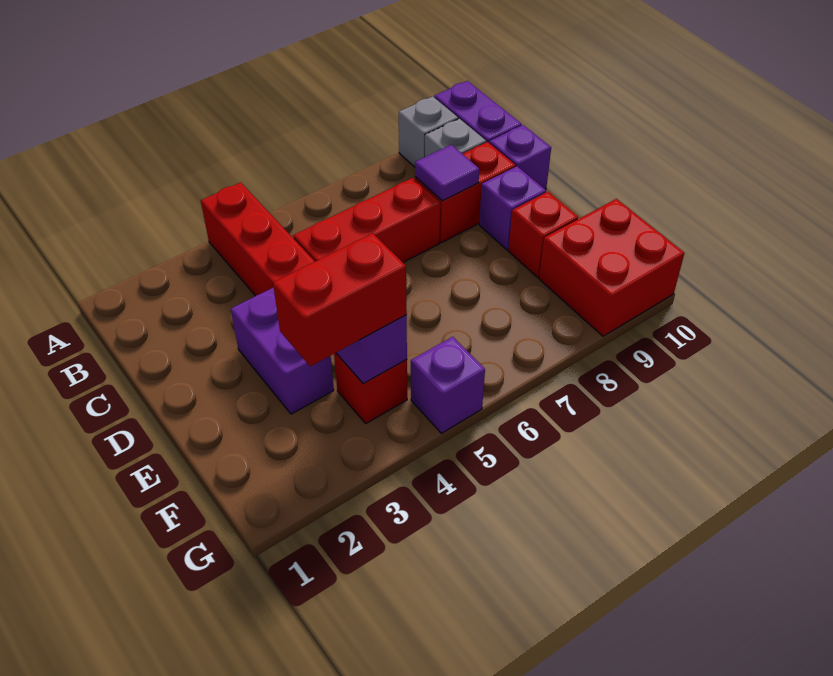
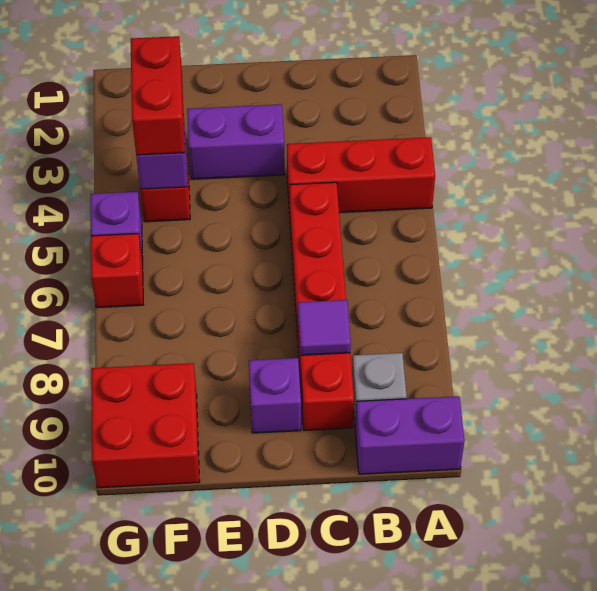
grey brick A9 level 1 -> none
purple brick C10 level 1 -> none
red brick E9 level 1 -> red brick G6 level 1

